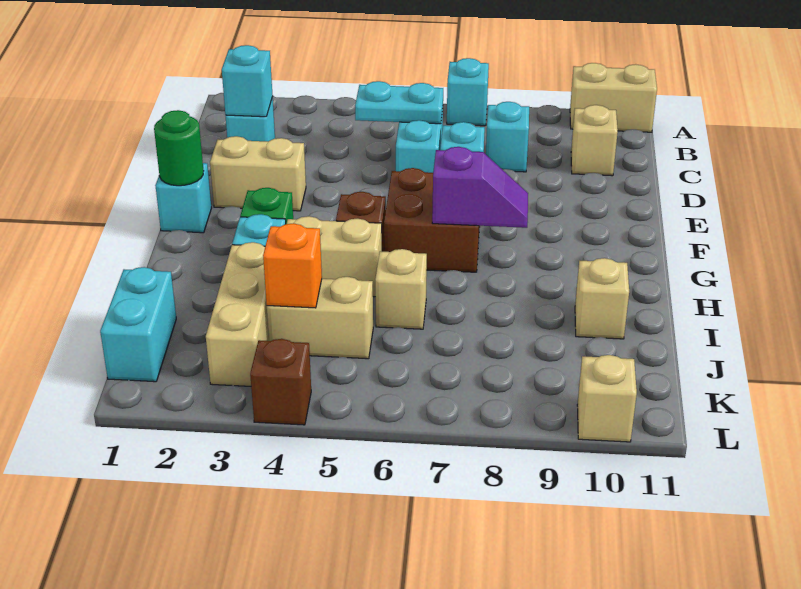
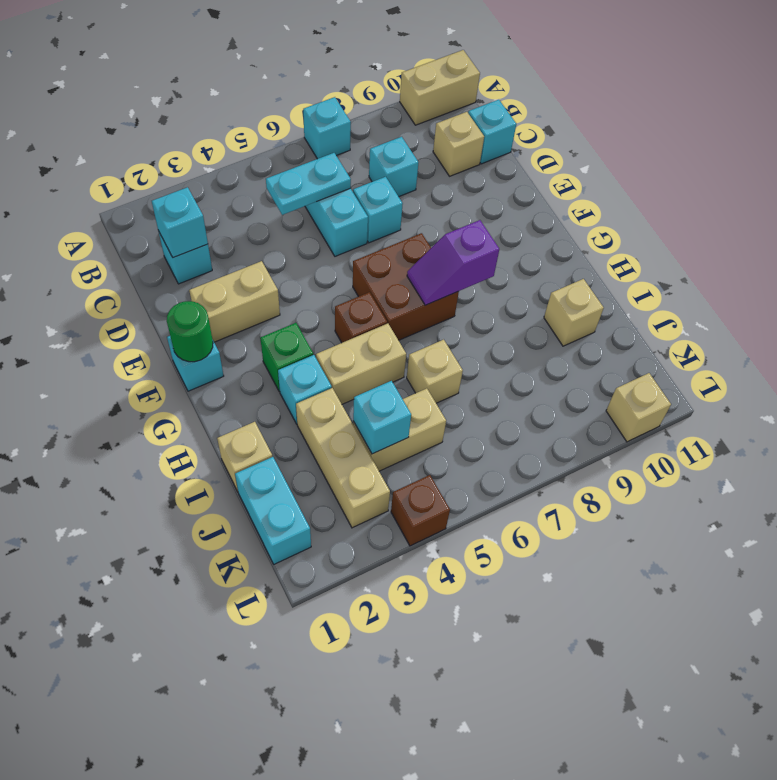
none -> cyan brick C11 level 1
purple slope G7:G8 level 2 top 7 -> purple slope G7:G8 level 2 top 8
none -> tan brick I1 level 1
orange brick J4 level 2 -> cyan brick J4 level 2

